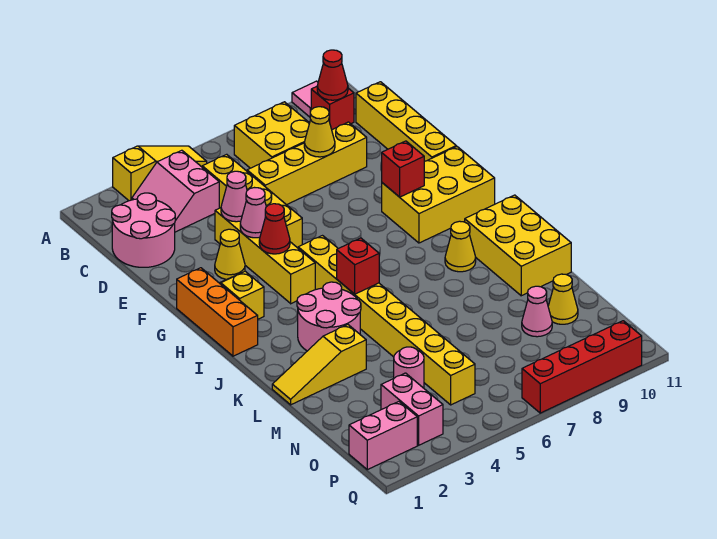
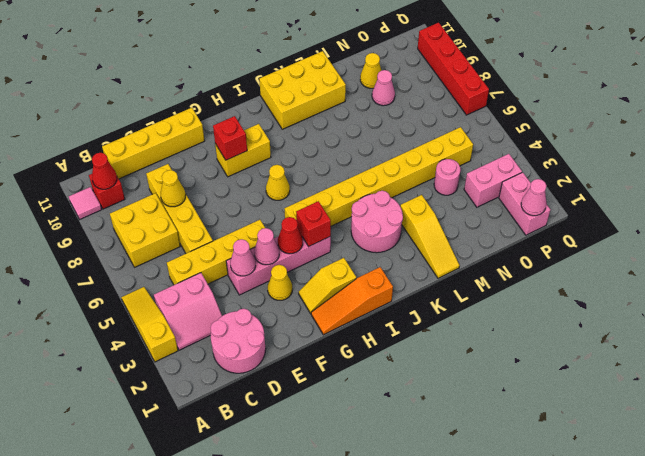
yellow brick E4:H4 level 1 -> pink brick E4:H4 level 1
orange brick G1:I1 level 1 -> orange slope G1:I1 level 1 top I
yellow brick G9:H11 level 1 -> yellow brick G9:H9 level 1
red brick J5 level 2 -> red brick H4 level 2
yellow cone J9 level 1 -> yellow cone H7 level 1
none -> pink cone P1 level 2

